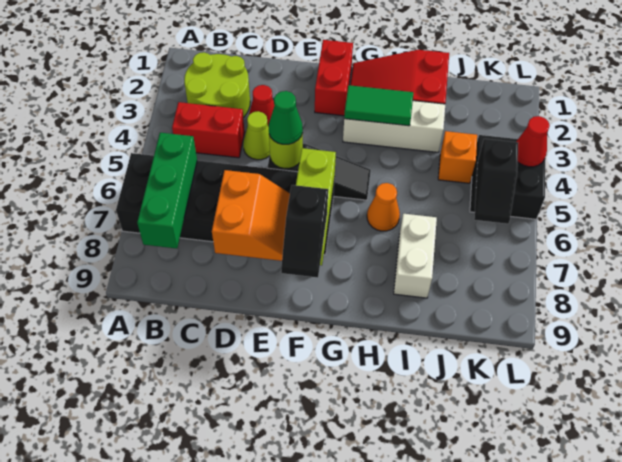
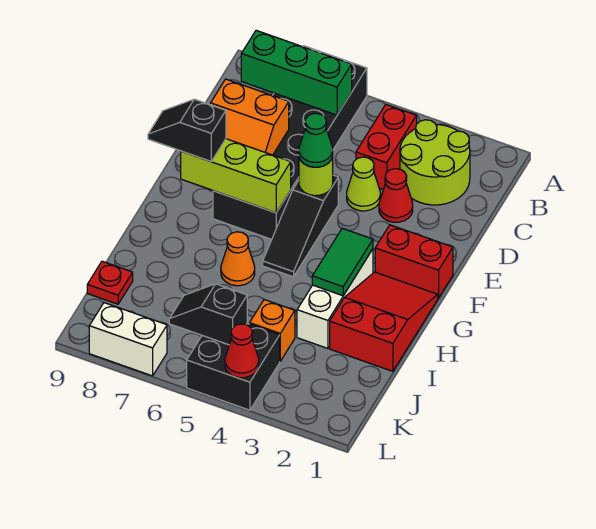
white brick I7:I8 level 1 -> white brick L7:L8 level 1
none -> red plate J9 level 1

